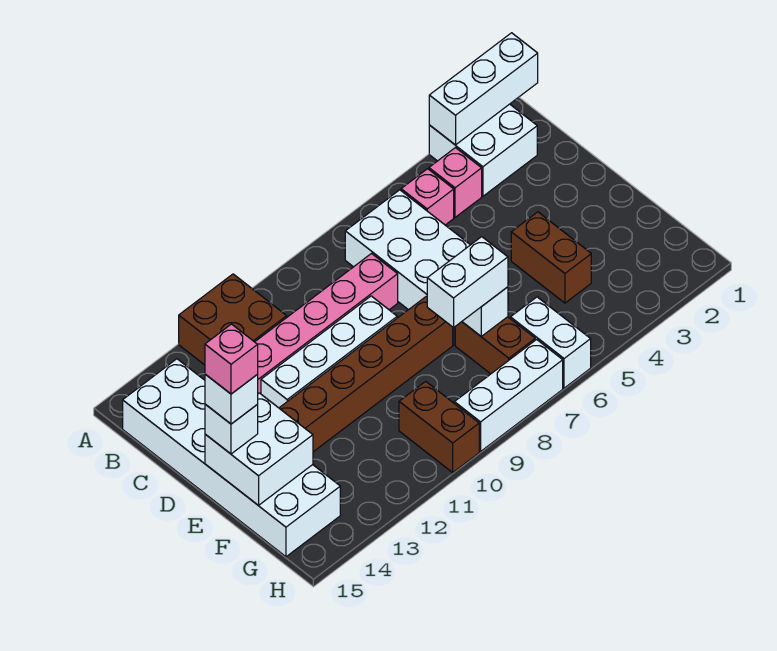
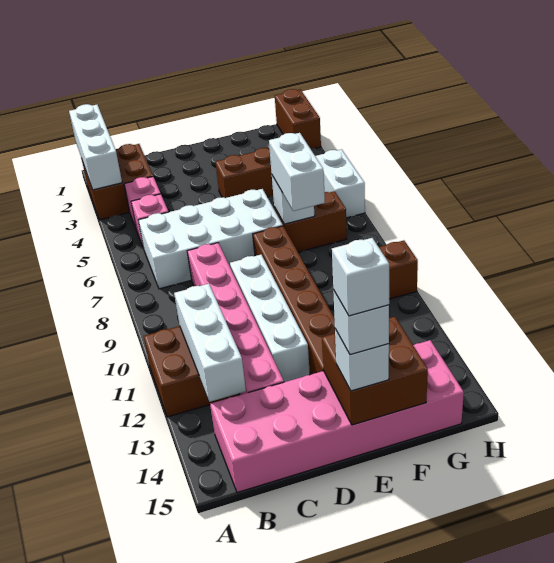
white brick A2:B3 level 1 -> brown brick A2:B3 level 1
white brick B14:G15 level 1 -> pink brick B14:G15 level 1
white brick E14:F15 level 2 -> brown brick E14:F15 level 2
pink brick E15 level 5 -> white brick E15 level 5
white brick G6:H6 level 1 -> white brick H5:H6 level 1
none -> brown brick H1:H2 level 1
white brick H7:H9 level 1 -> white brick B11:B13 level 2

